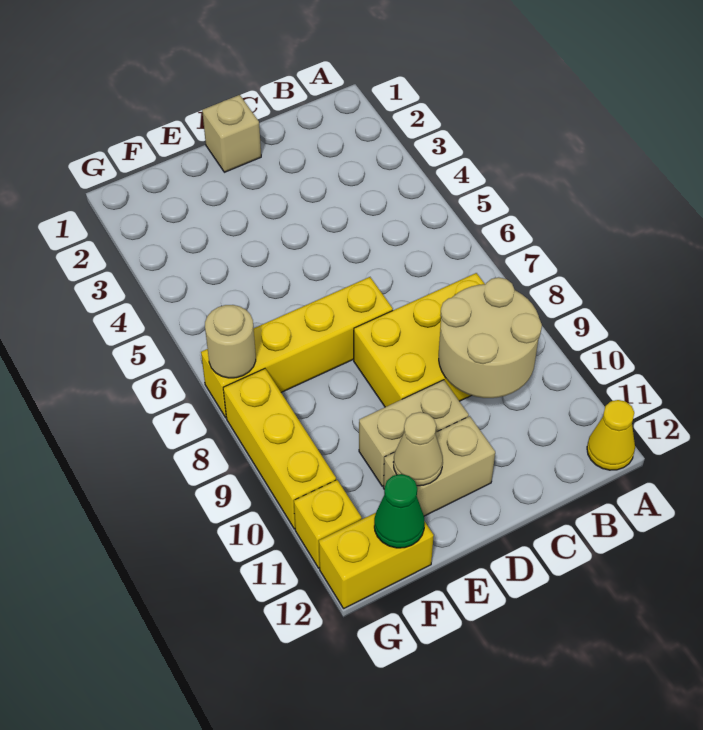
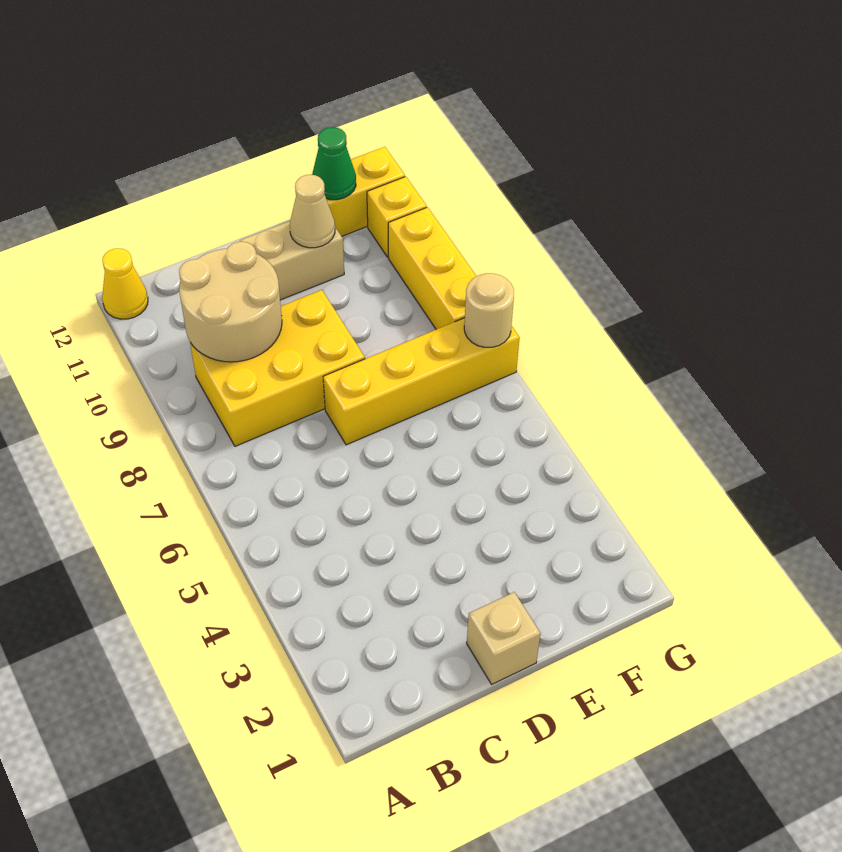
tan brick D10:E10 level 1 -> none

